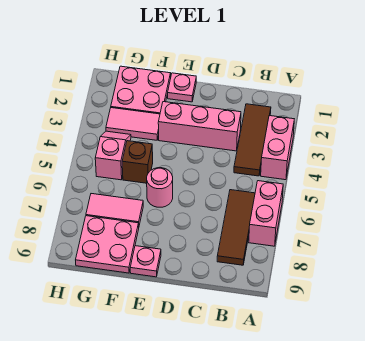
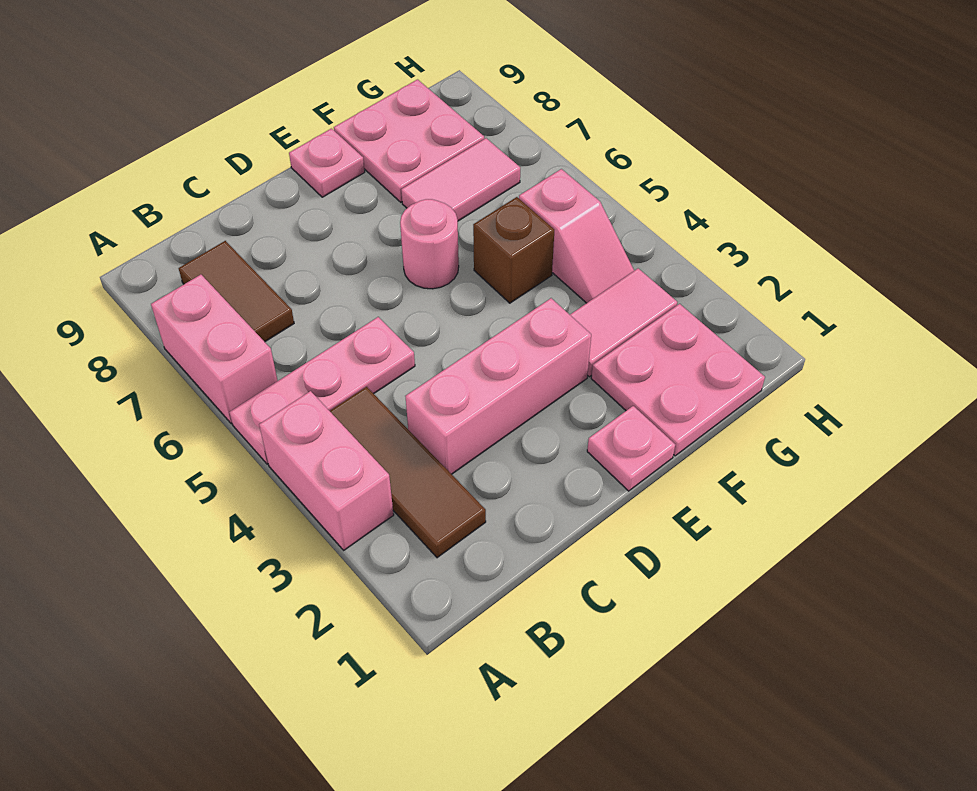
none -> pink plate A5:C5 level 1
brown tile B6:B8 level 1 -> brown tile B7:B8 level 1

